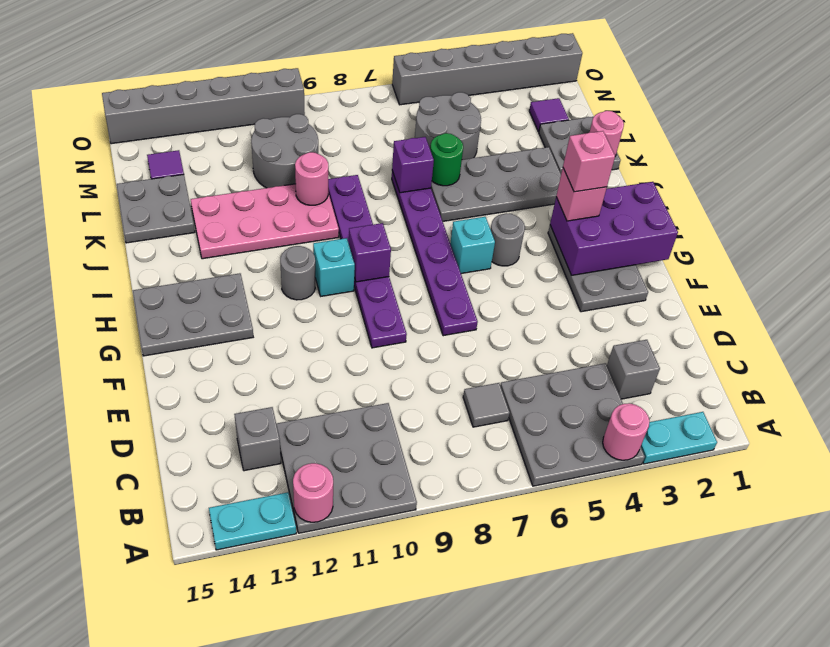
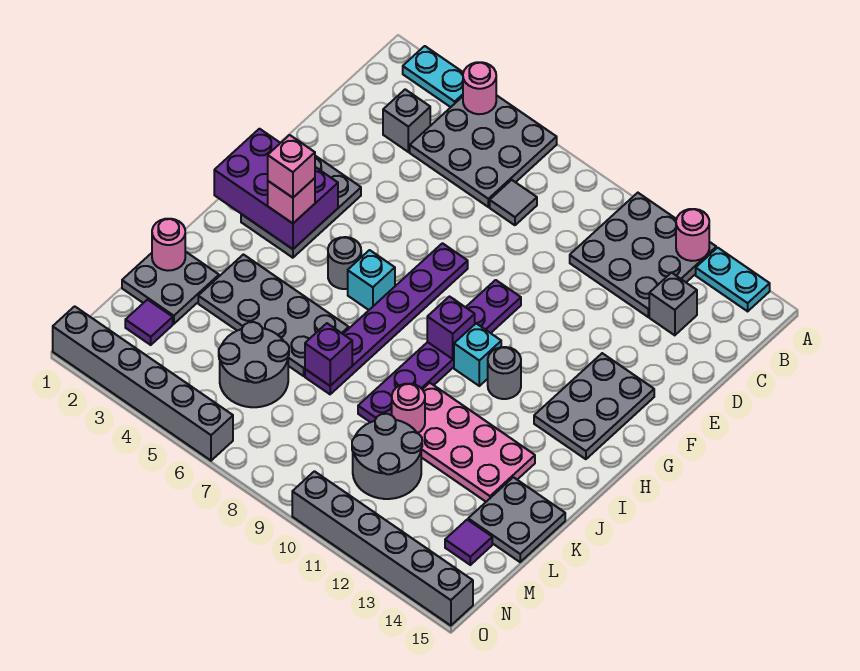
grey plate G13:H15 level 1 -> grey plate F13:H14 level 1
green round brick K6 level 2 -> none

